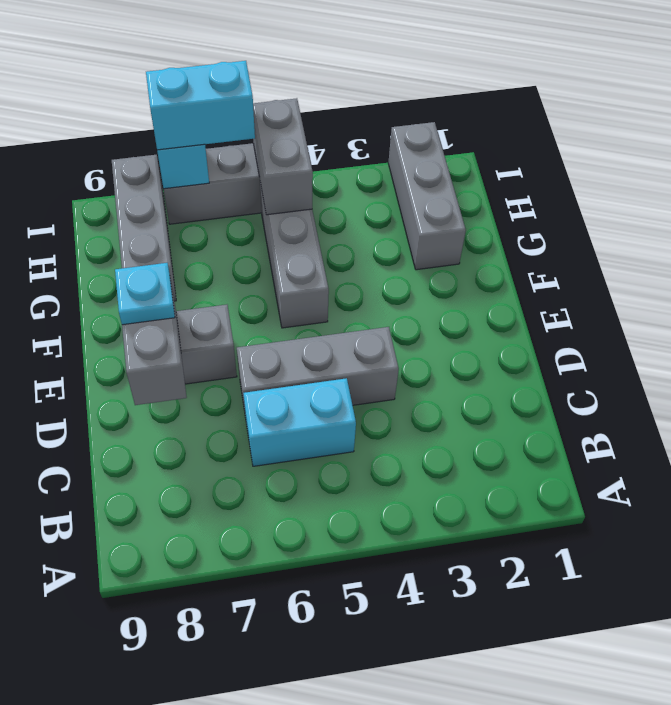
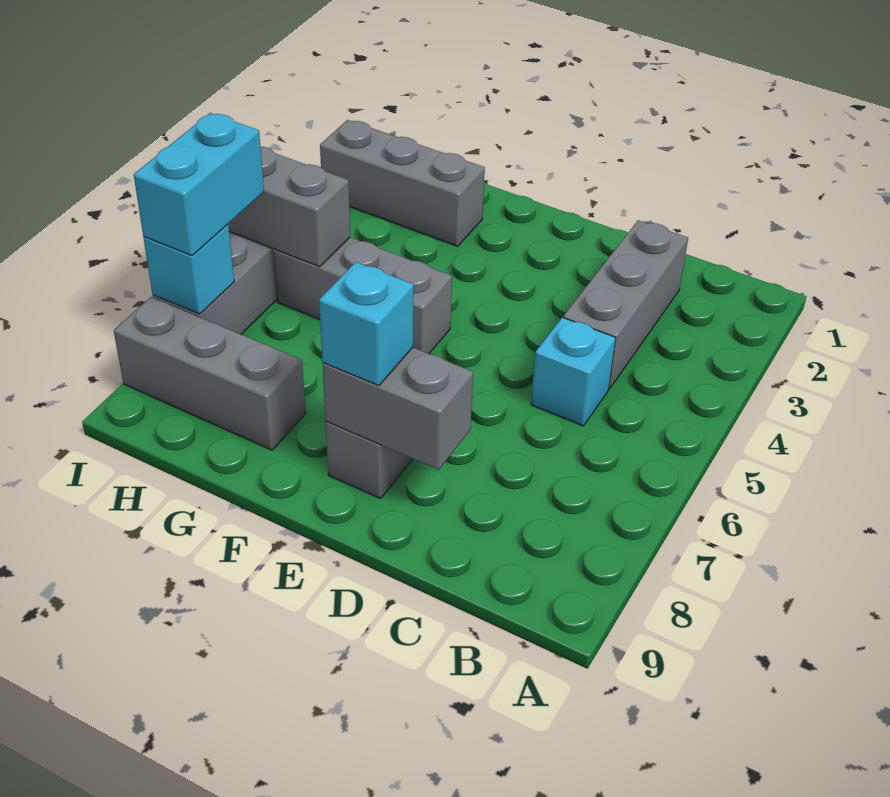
cyan brick C5:C6 level 1 -> cyan brick C5 level 1
grey brick D4:D6 level 1 -> grey brick C2:C4 level 1
cyan plate E8 level 3 -> cyan brick E8 level 3

